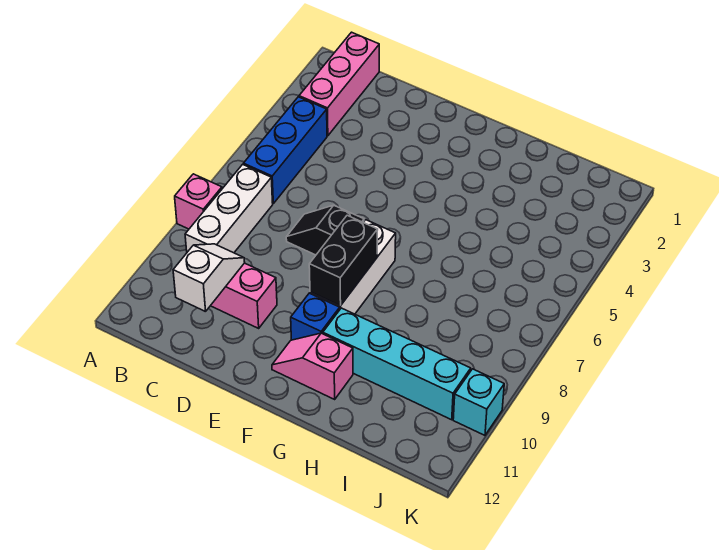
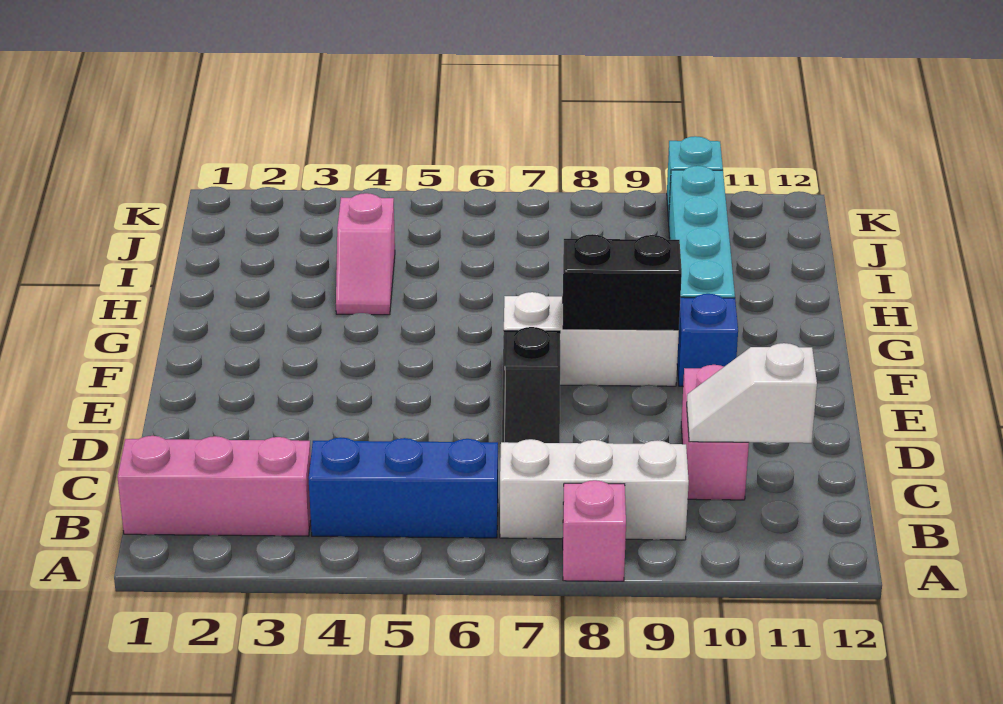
pink slope F11:G11 level 1 top G -> pink slope H4:I4 level 1 top I

